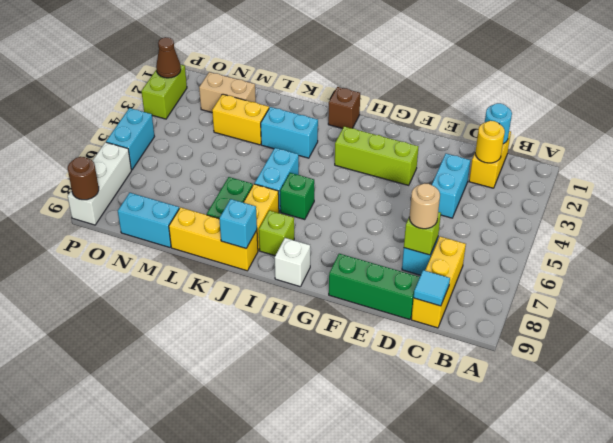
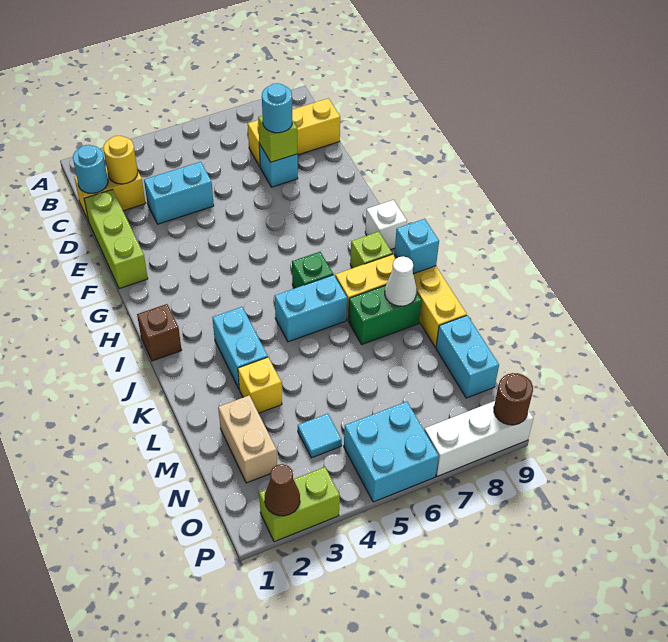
cyan tile C9 level 2 -> cyan tile N4 level 1
tan round brick D7 level 3 -> cyan round brick D7 level 3
green brick D9:F9 level 1 -> none
lime brick F3:H3 level 1 -> lime brick D1:F1 level 1
none -> white cone K8 level 2
yellow brick L3:M3 level 1 -> yellow brick L3 level 1
cyan brick P5:P6 level 1 -> cyan brick O5:P6 level 1

